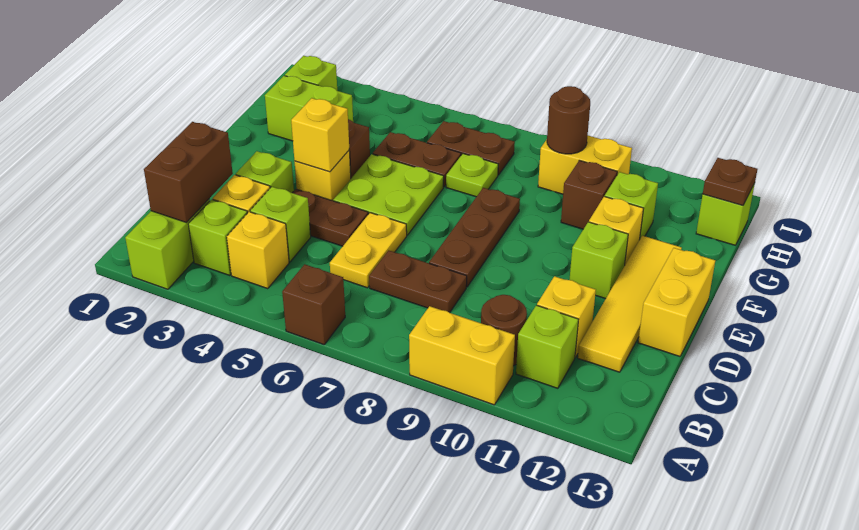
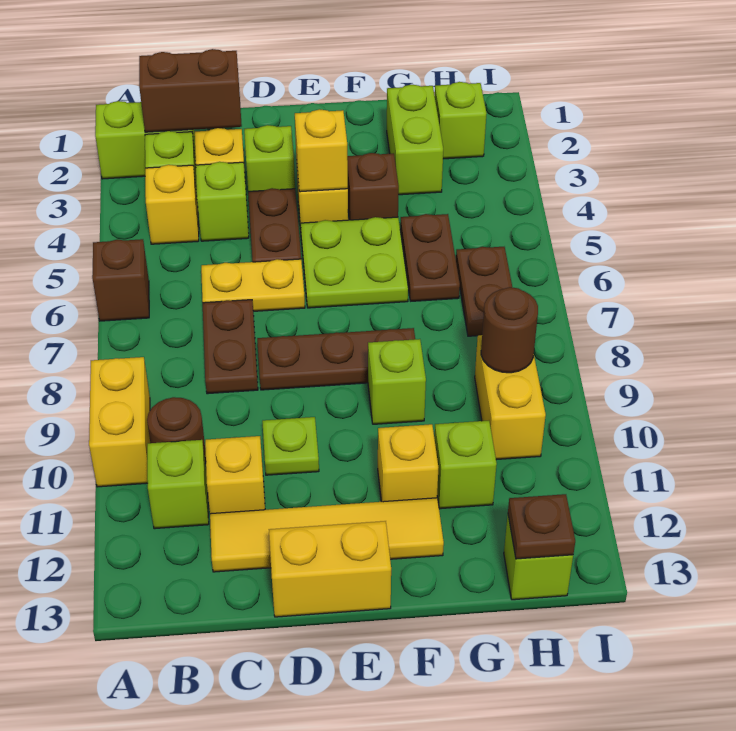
lime brick E11 level 1 -> lime brick F9 level 1
lime plate G7 level 1 -> lime plate D10 level 1
brown brick G10 level 1 -> none

